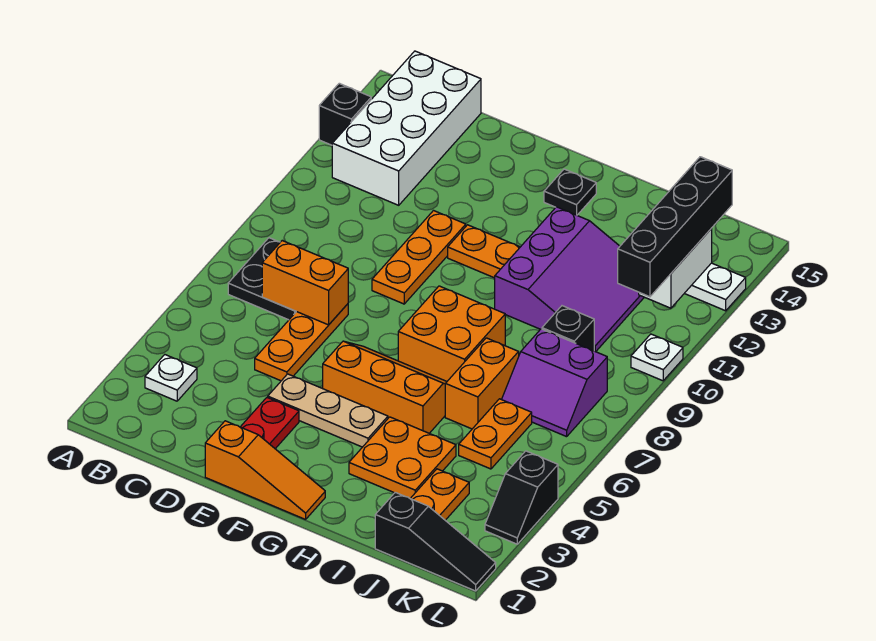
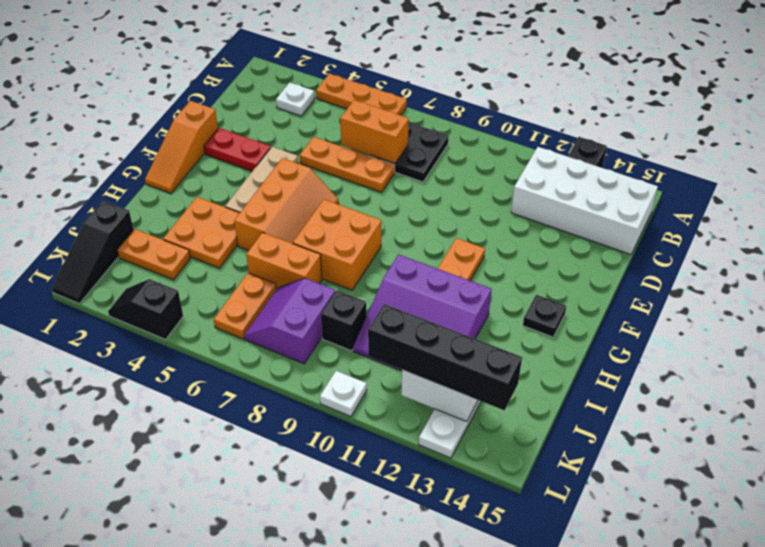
orange brick C7:D7 level 2 -> orange brick C6:C7 level 2
orange plate E9:E11 level 1 -> orange plate A4:A6 level 1
orange plate J5:J6 level 1 -> orange plate J6:K6 level 1

